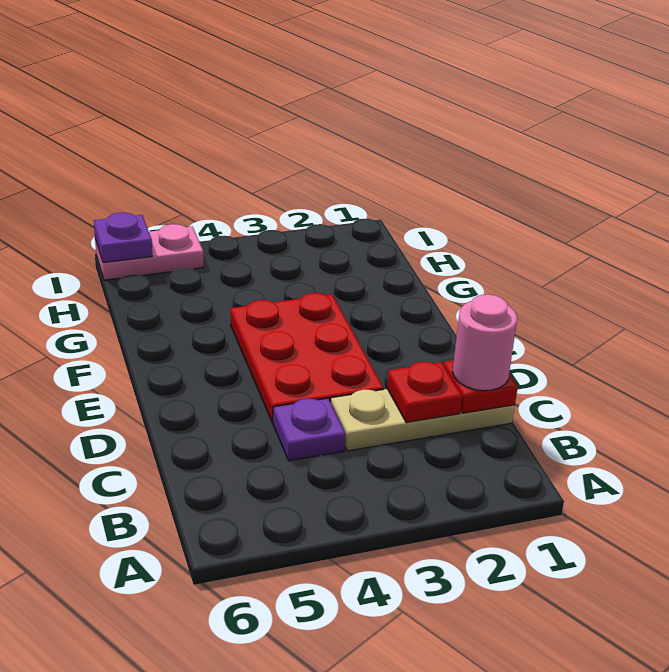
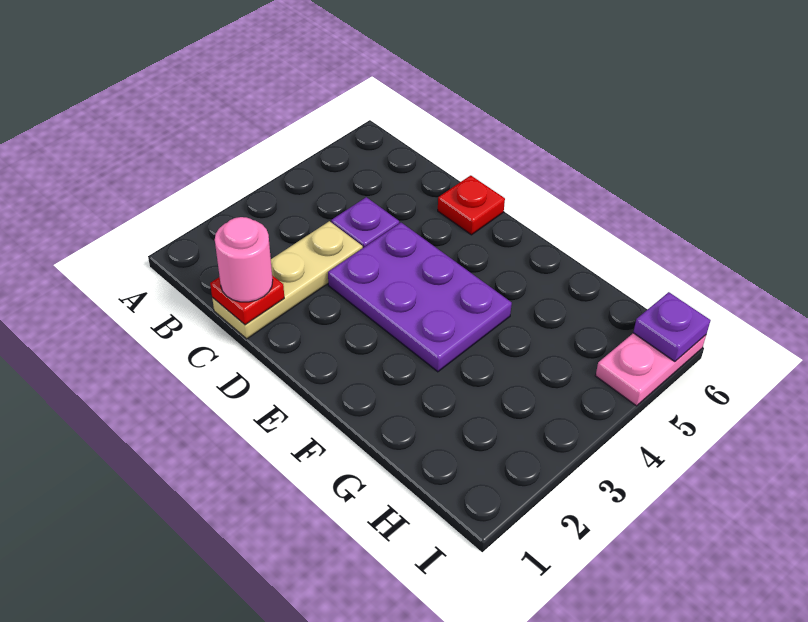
red plate C2 level 2 -> red plate D6 level 1
red plate D3:F4 level 1 -> purple plate D3:F4 level 1

